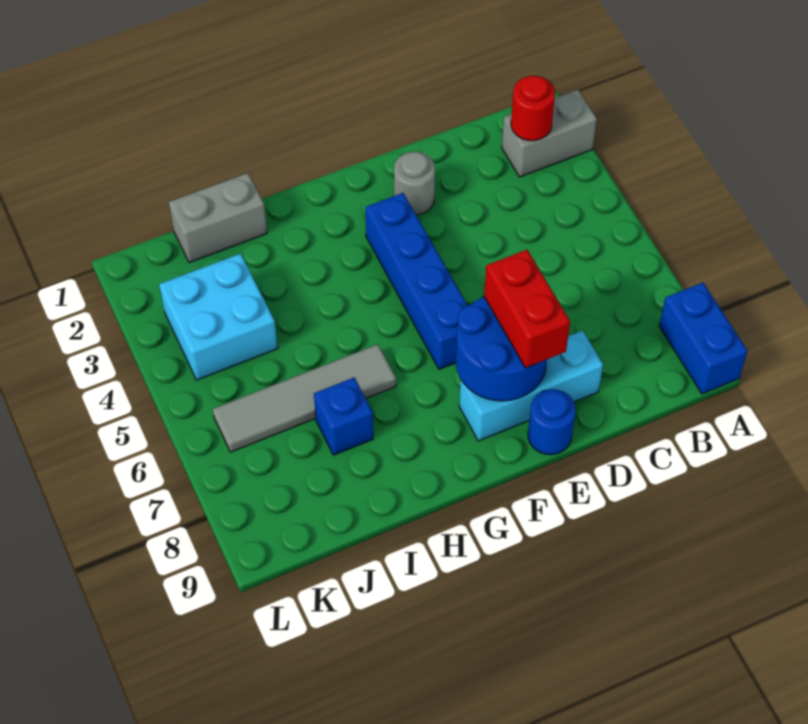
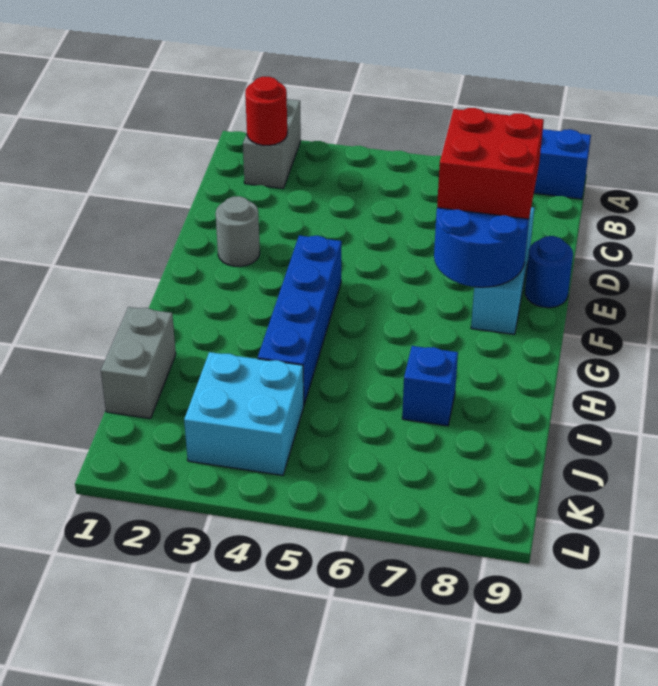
red brick E7:E8 level 3 -> red brick D7:E8 level 3
blue brick F3:F6 level 1 -> blue brick F4:I4 level 1
grey tile H6:K6 level 1 -> none

